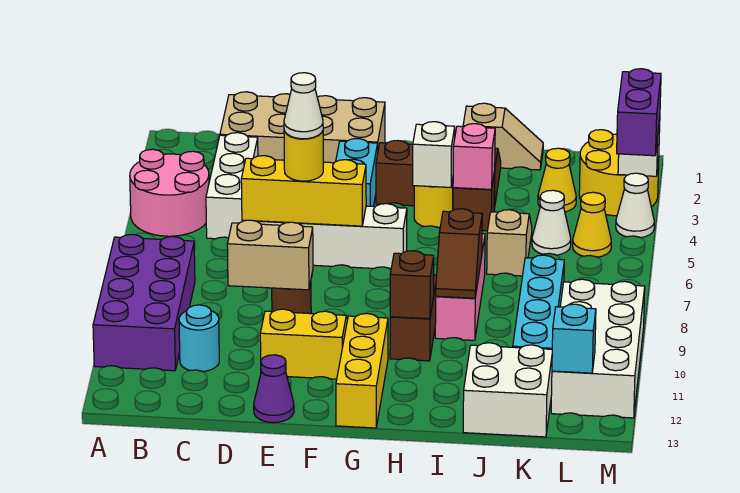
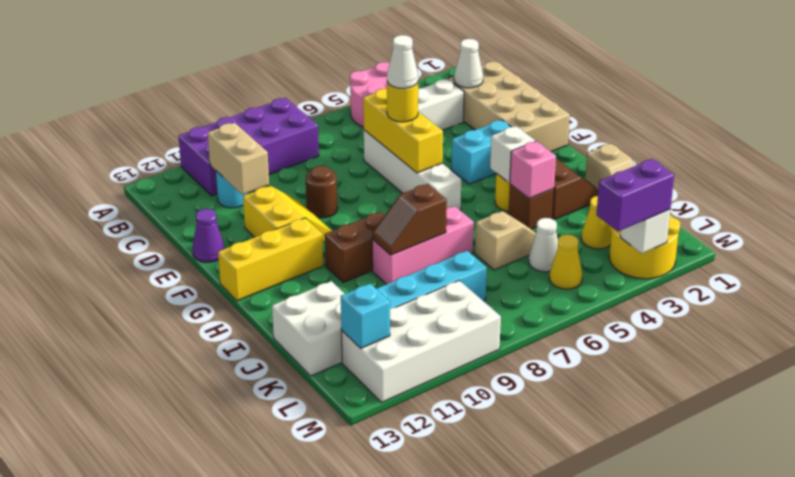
tan brick D9:E9 level 2 -> tan brick C11:D11 level 2
brown brick H10 level 2 -> none
white cone M4 level 1 -> white cone C2 level 2

